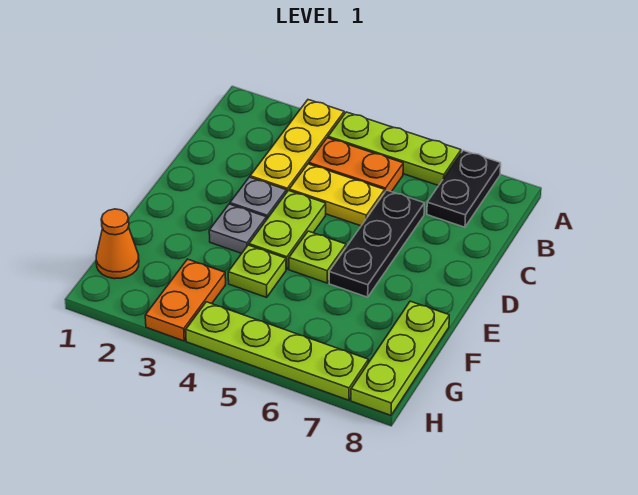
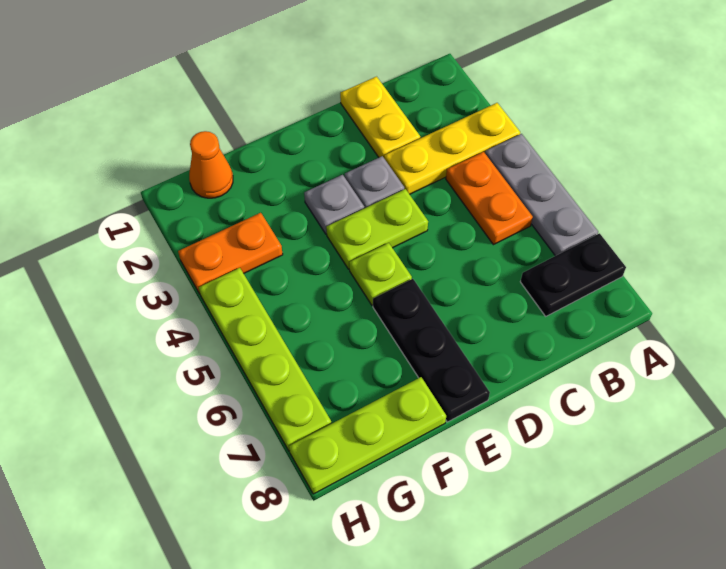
lime plate A4:A6 level 1 -> grey plate A4:A6 level 1
yellow plate C4:C5 level 1 -> yellow plate C1:C2 level 1
black plate C6:E6 level 1 -> black plate E6:E8 level 1
lime plate F4 level 1 -> none

